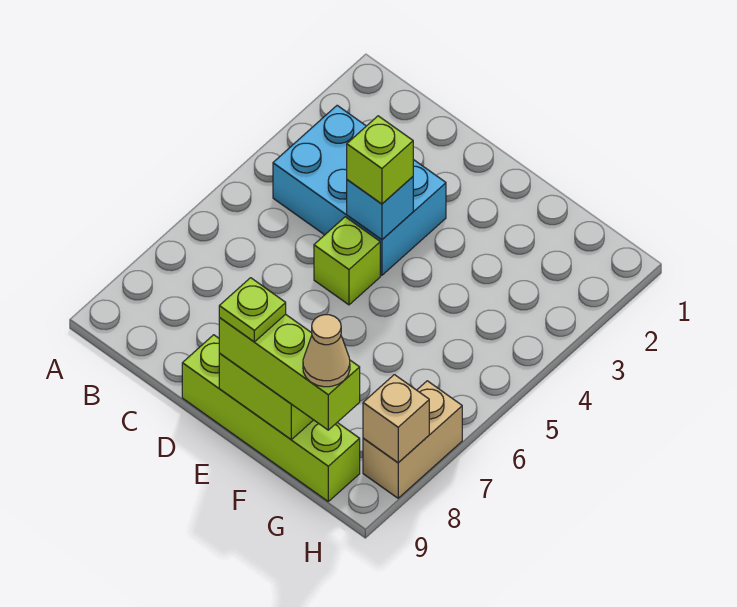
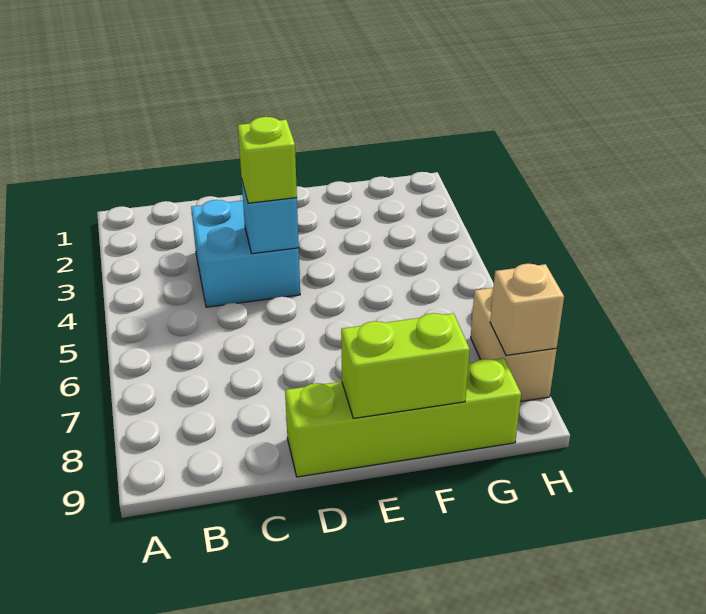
cyan brick B3:D4 level 1 -> cyan brick C3:D4 level 1
lime brick D5 level 1 -> none
lime brick E9:G9 level 3 -> none
lime plate E9 level 4 -> none
tan cone G9 level 4 -> none

